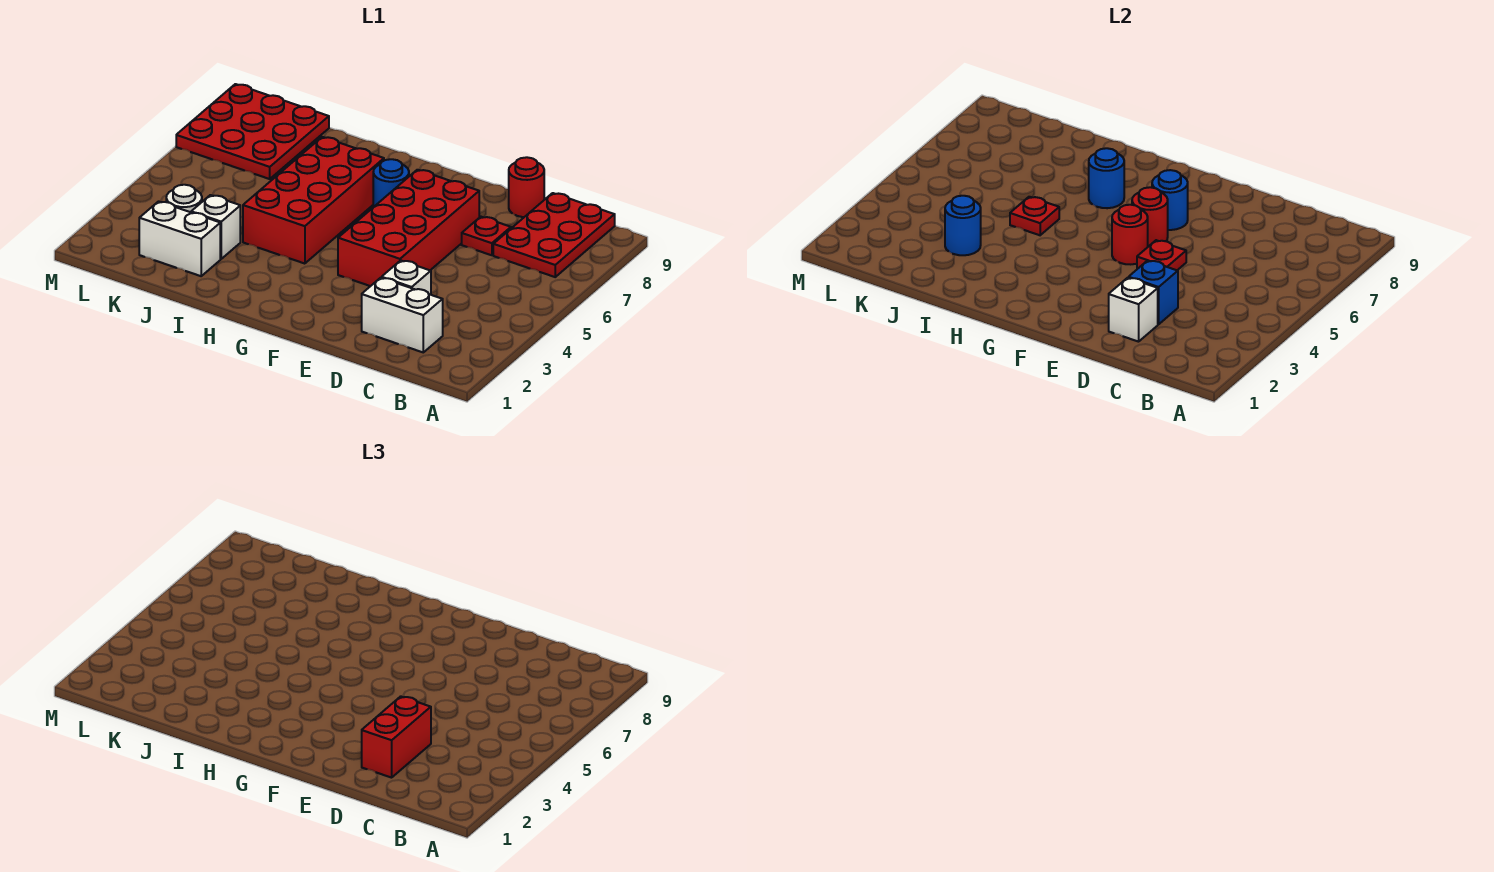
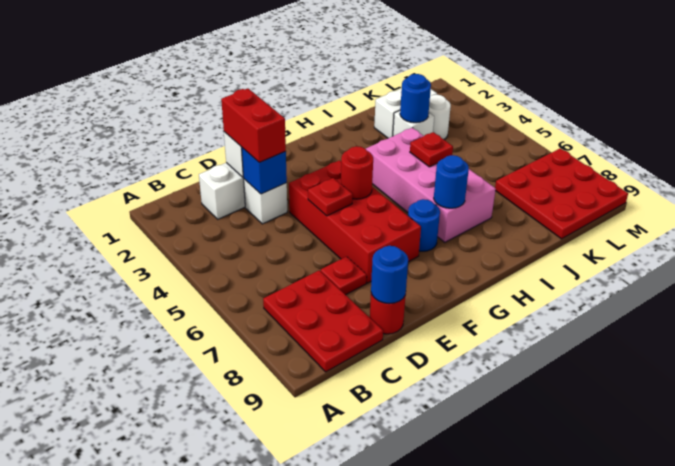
red round brick F6 level 2 -> none
blue round brick F7 level 2 -> blue round brick D9 level 2
red brick H4:I7 level 1 -> pink brick H4:I7 level 1

